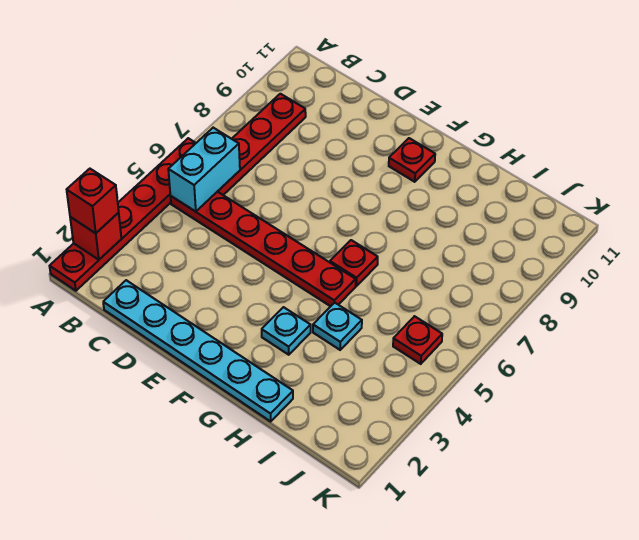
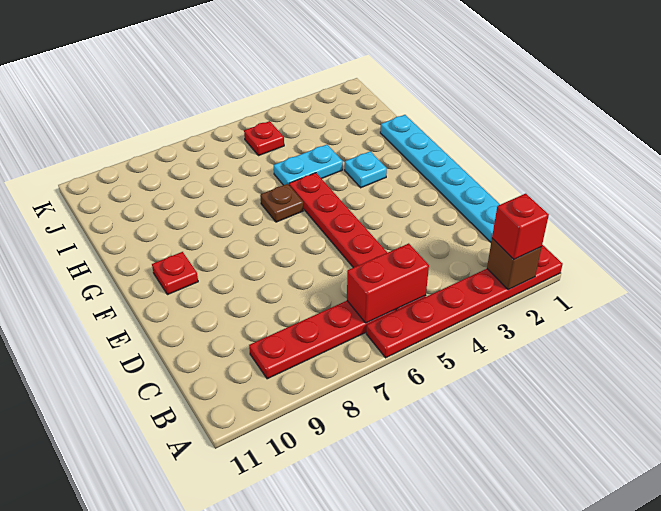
red brick A2 level 2 -> brown brick A2 level 2
cyan brick B5:B6 level 2 -> red brick B5:B6 level 2
red plate G6 level 1 -> brown plate G6 level 1
cyan plate H4 level 1 -> cyan plate H4:H5 level 1

